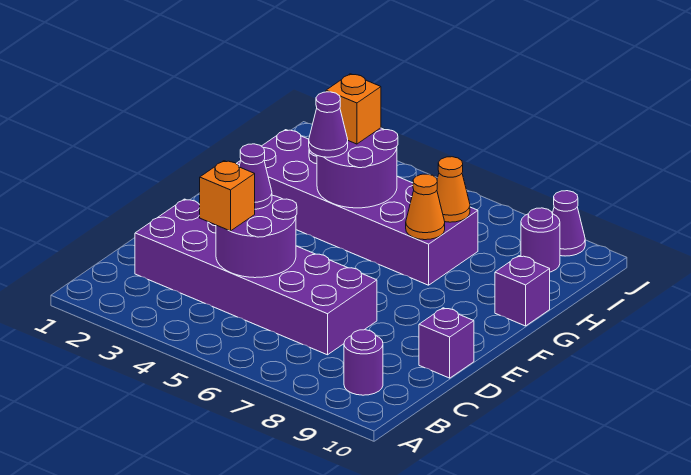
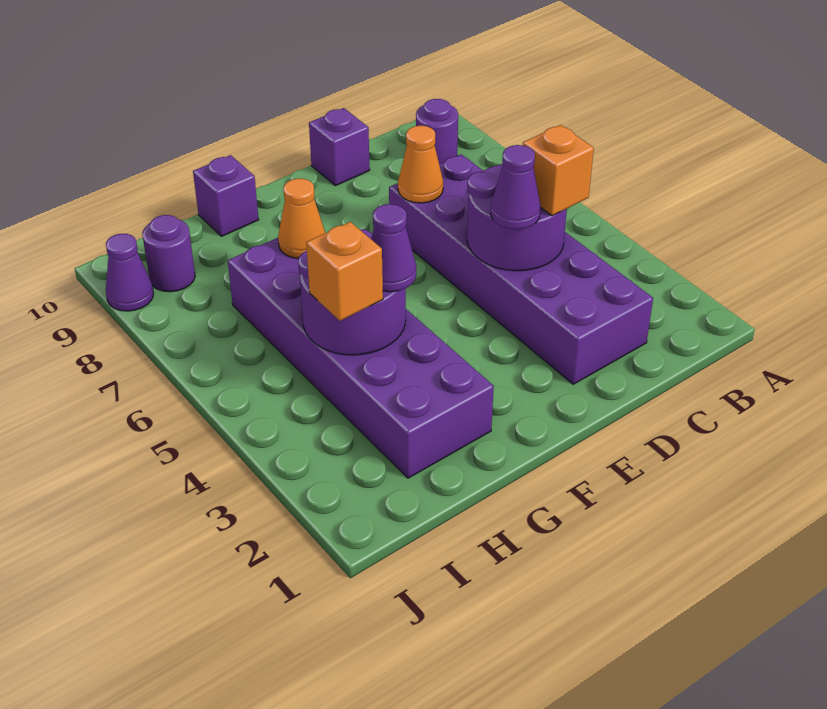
orange cone H7 level 2 -> orange cone D7 level 2

